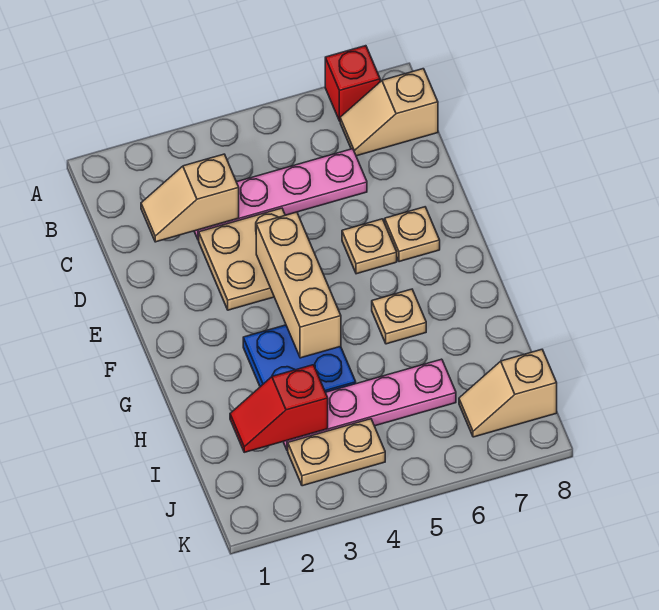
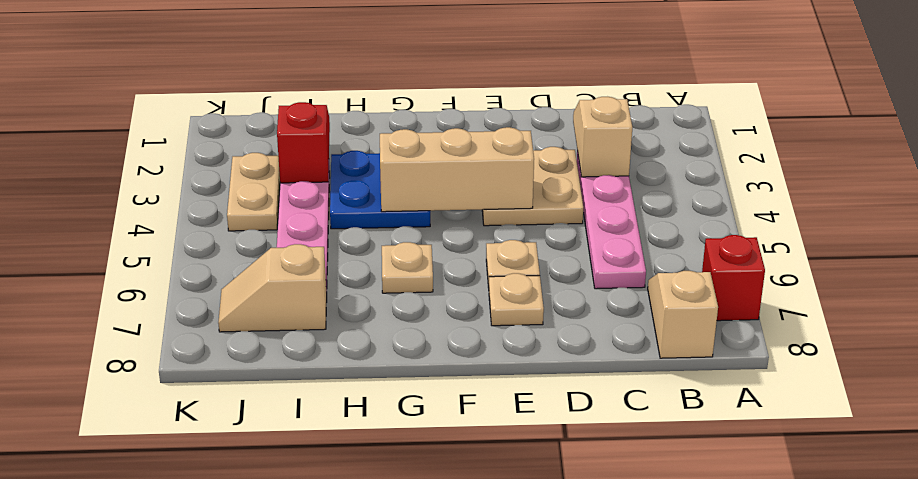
tan slope J7:J8 level 1 top 8 -> tan slope I7:J7 level 1 top I

